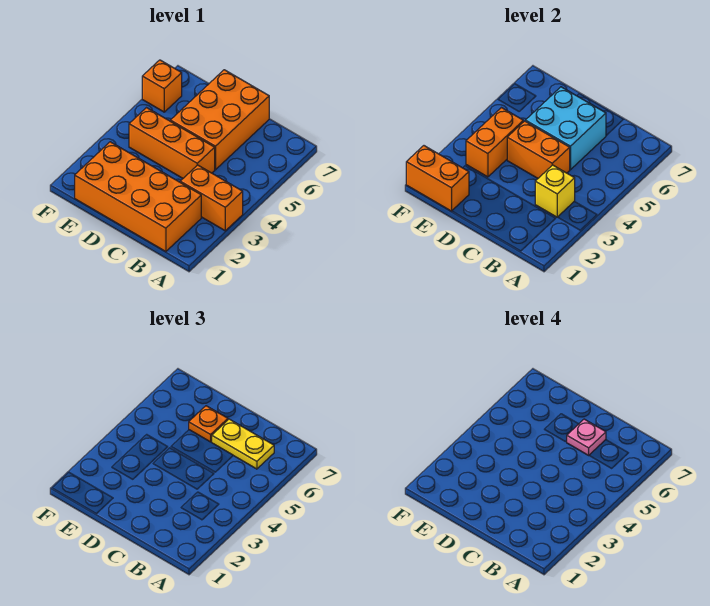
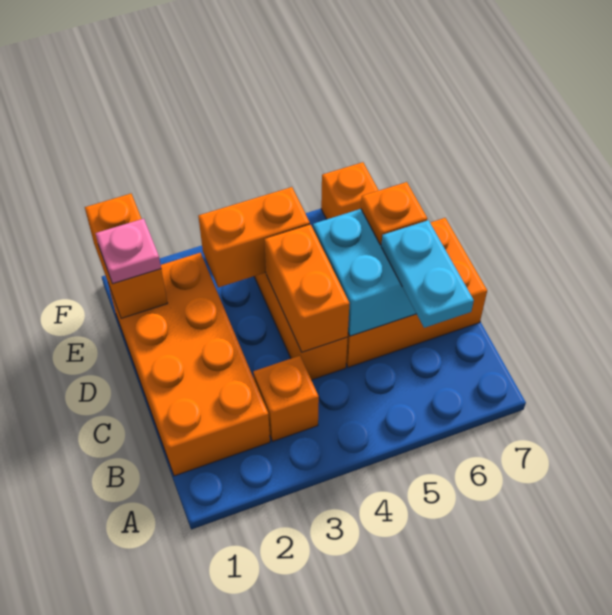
orange brick A3:B3 level 1 -> orange brick B3 level 1
yellow brick B3 level 2 -> none
yellow plate B6:C6 level 3 -> cyan plate B6:C6 level 3
pink plate C6 level 4 -> pink plate E1 level 3

